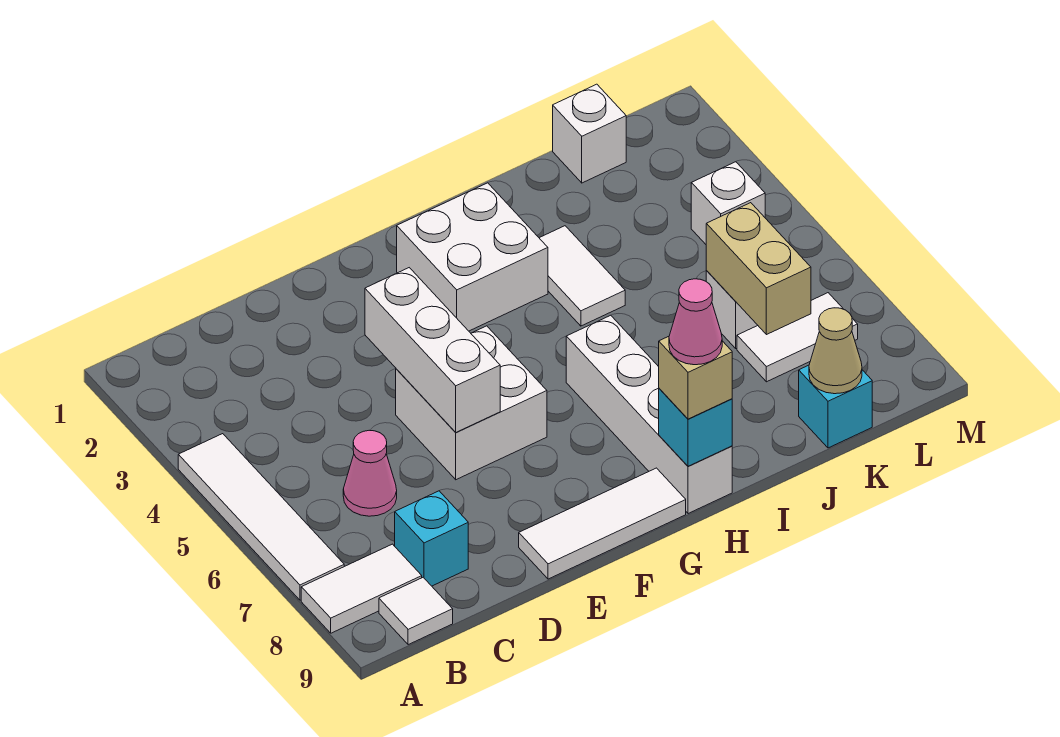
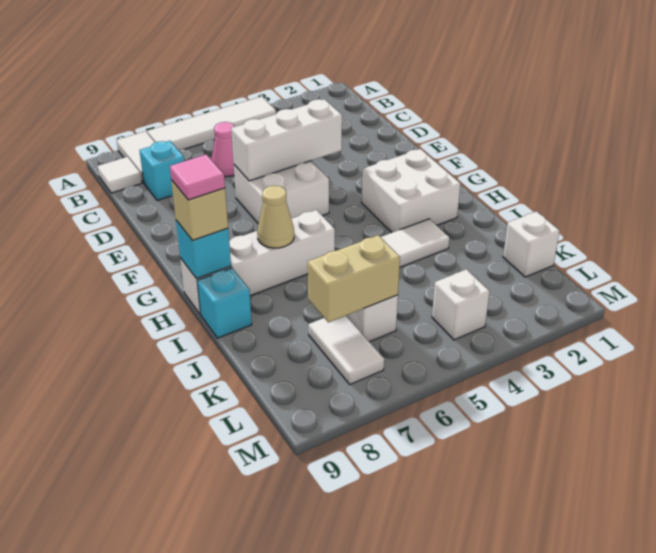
white tile E9:G9 level 1 -> none
pink cone H9 level 4 -> pink tile H9 level 4
cyan brick K9 level 1 -> cyan brick I9 level 1
tan cone K9 level 2 -> tan cone H7 level 2

